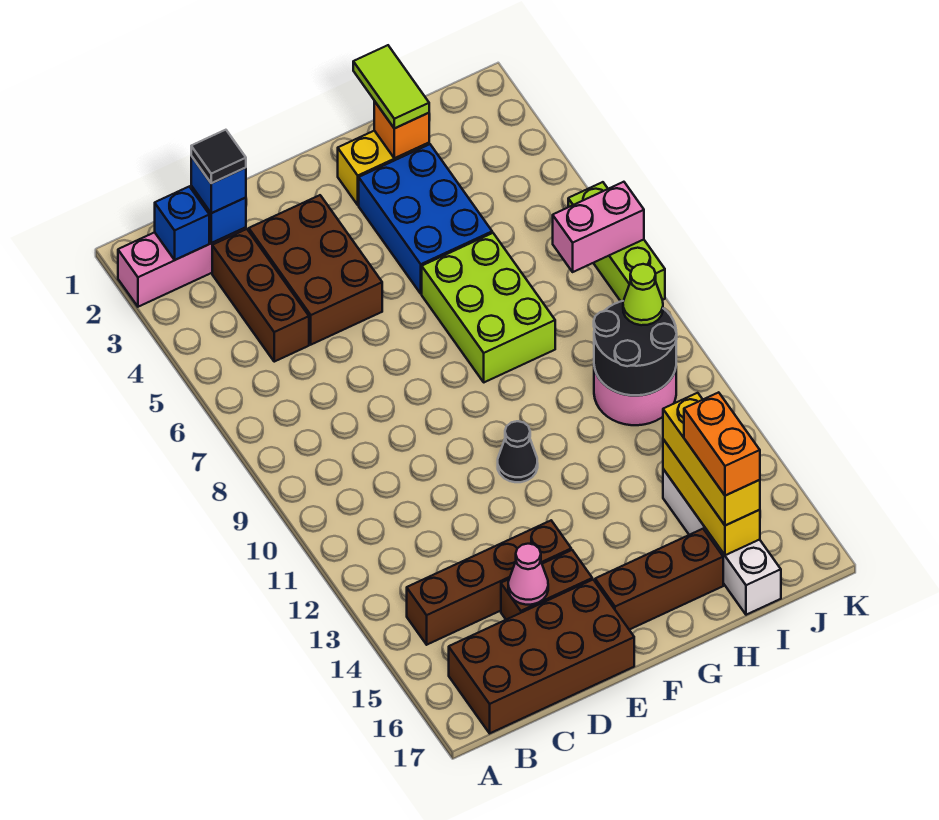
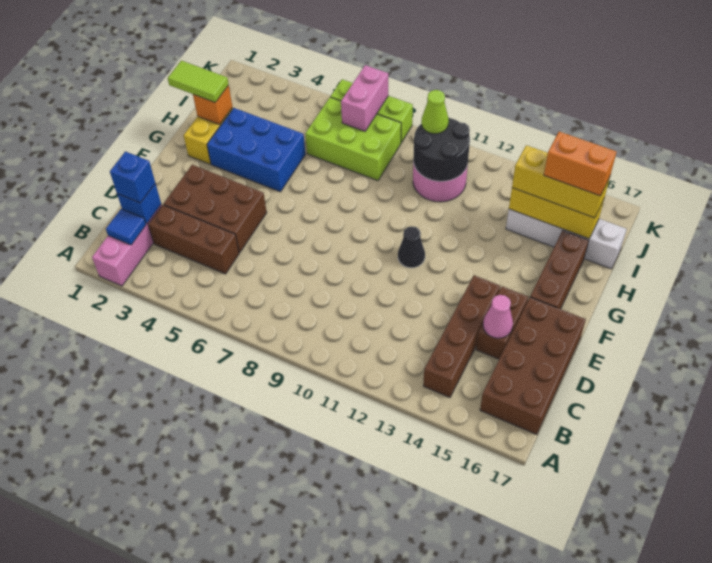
blue brick B2 level 2 -> blue tile B2 level 2
black tile C2 level 4 -> none
lime brick G6:H8 level 1 -> lime brick I6:J8 level 1

